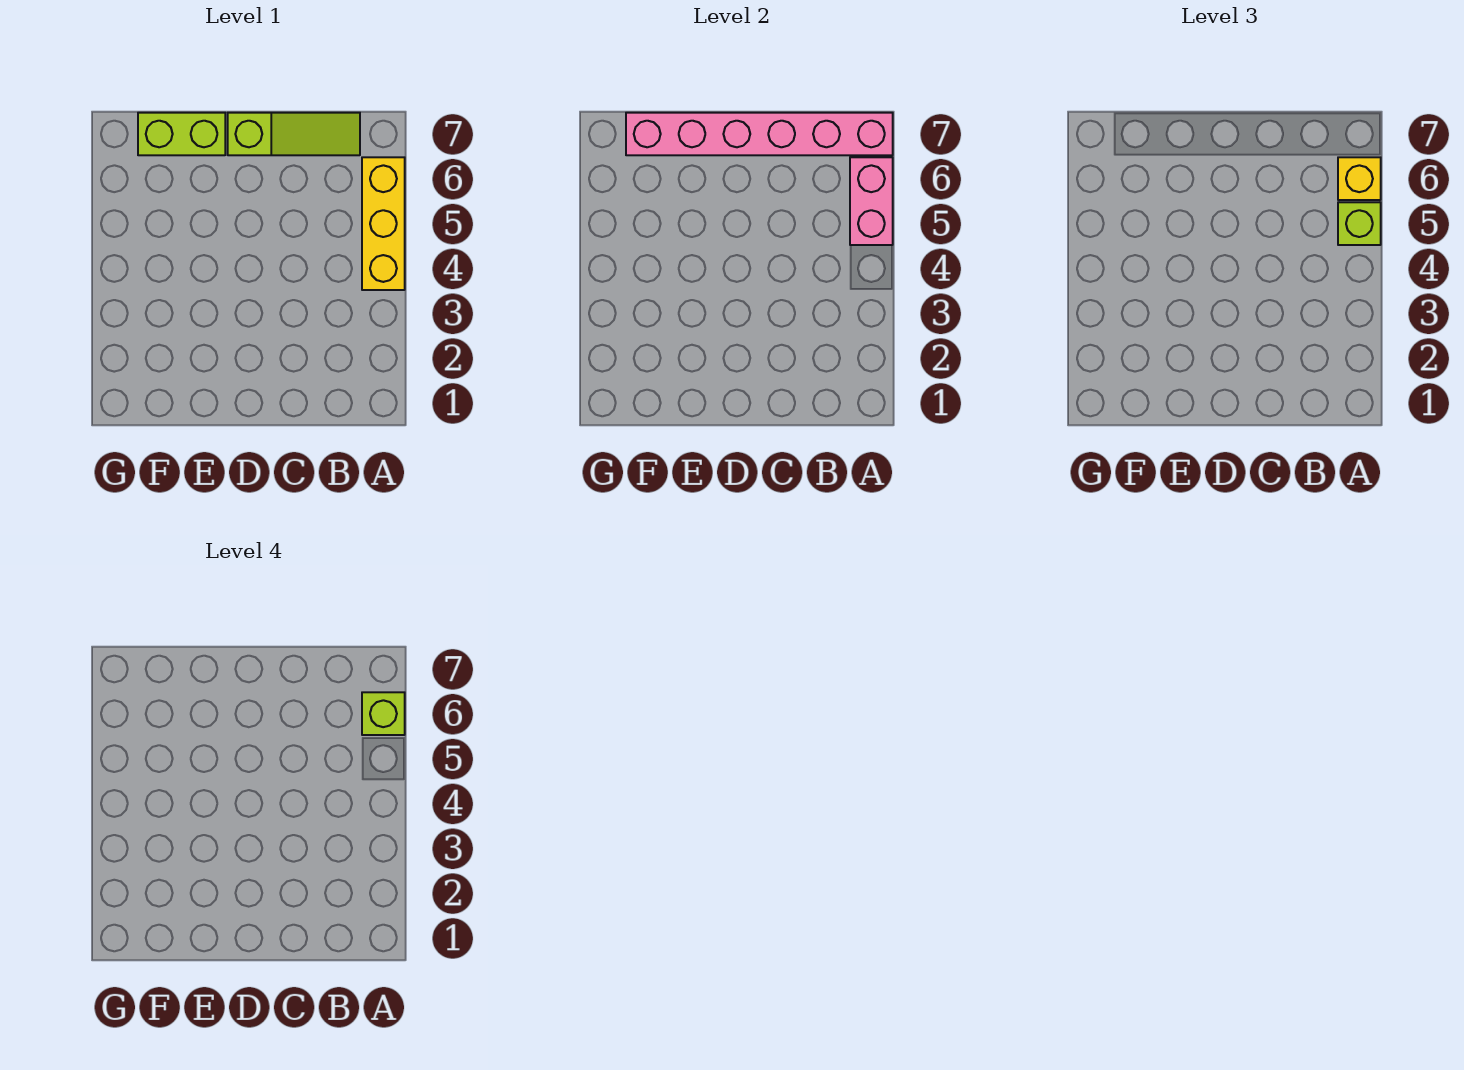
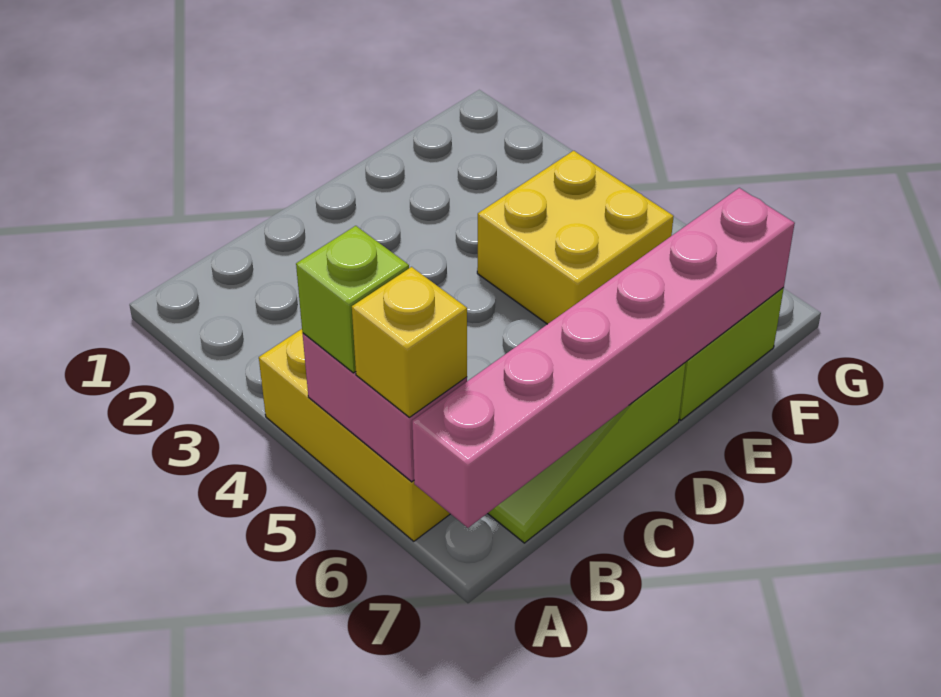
lime brick A6 level 4 -> none
none -> yellow brick E4:F5 level 1

